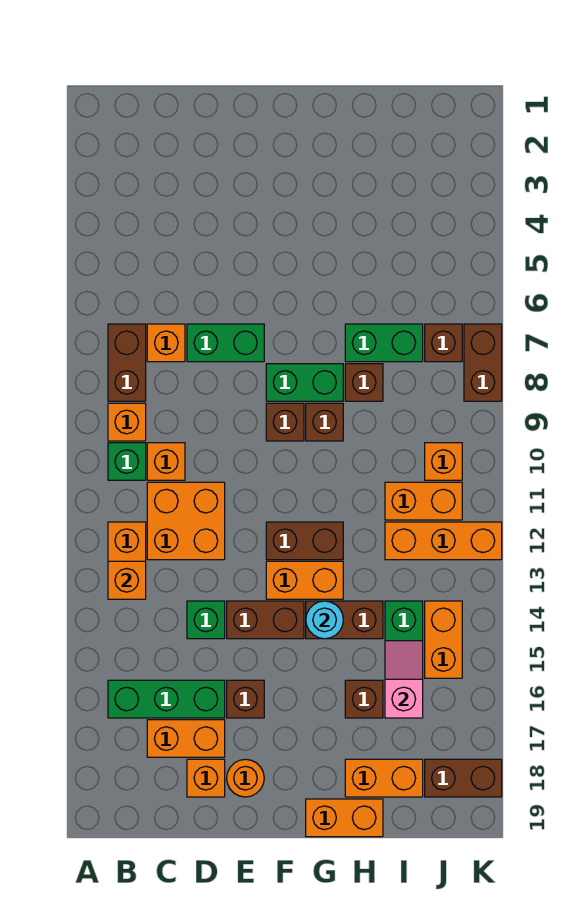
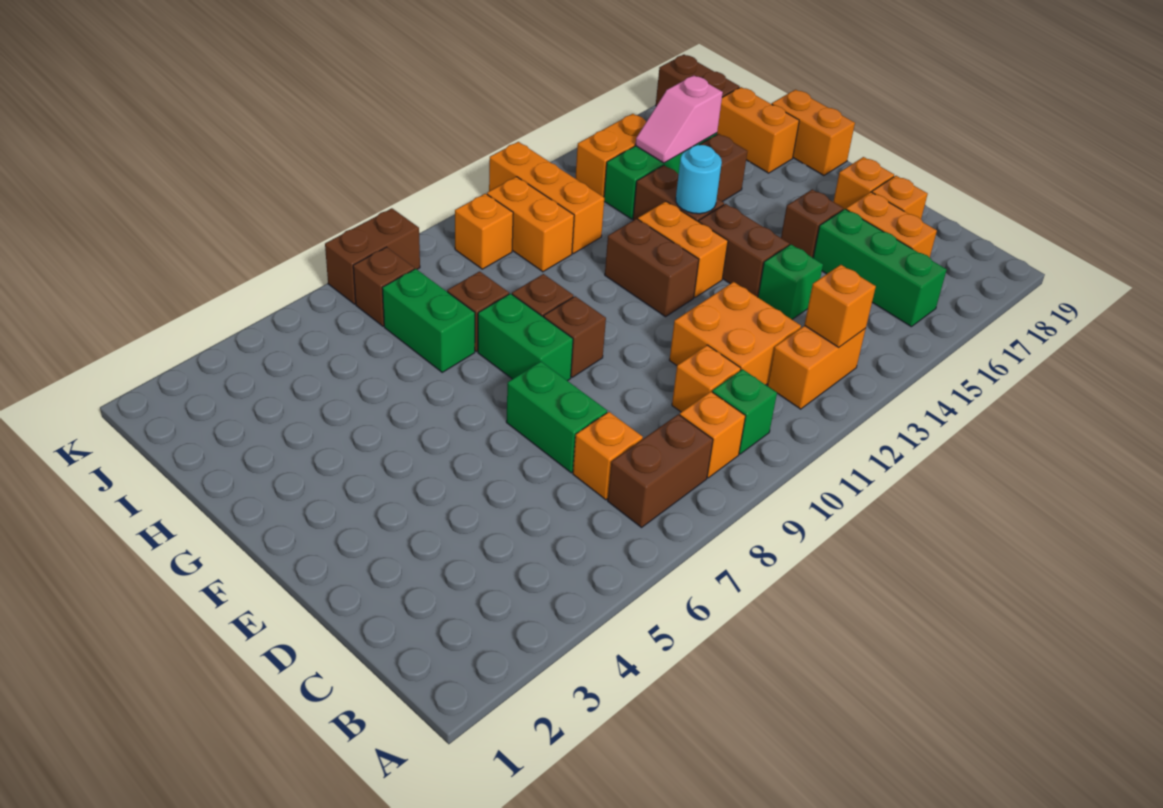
orange round brick E18 level 1 -> orange brick E18 level 1

